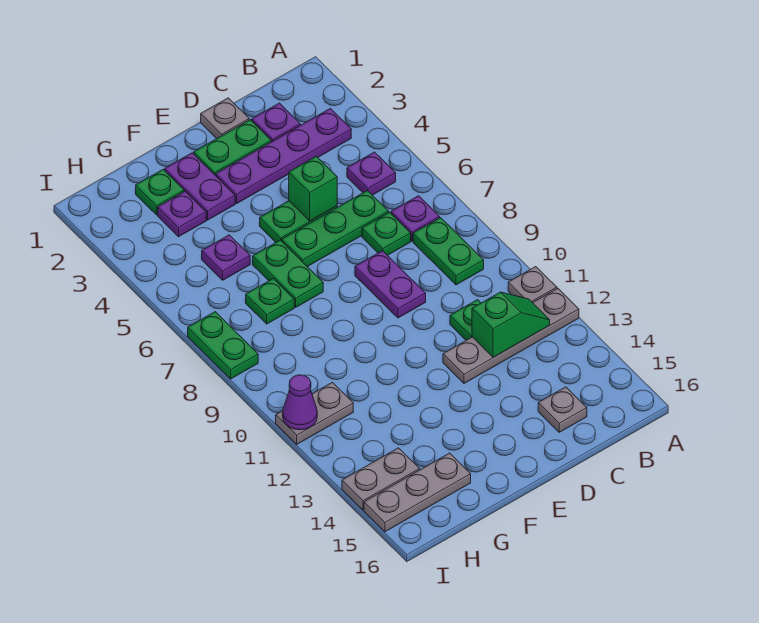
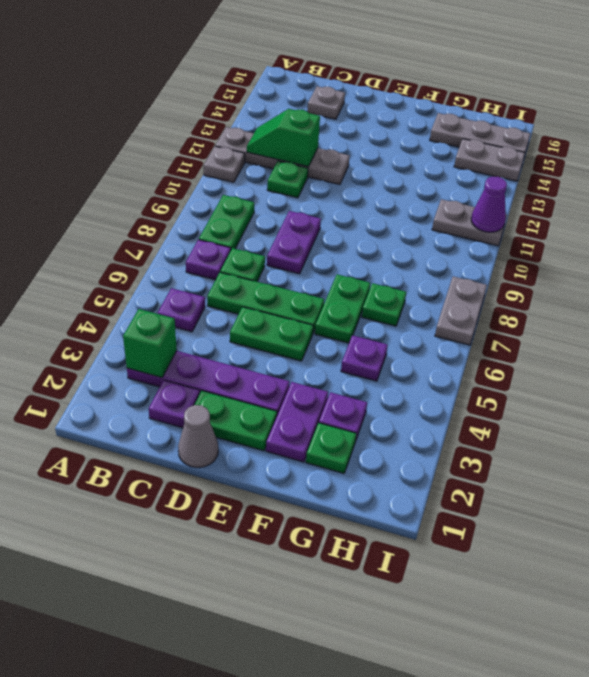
grey plate D1 level 1 -> grey cone D1 level 1
green brick D5 level 2 -> green brick B3 level 2
green plate I7:I8 level 1 -> grey plate I7:I8 level 1

